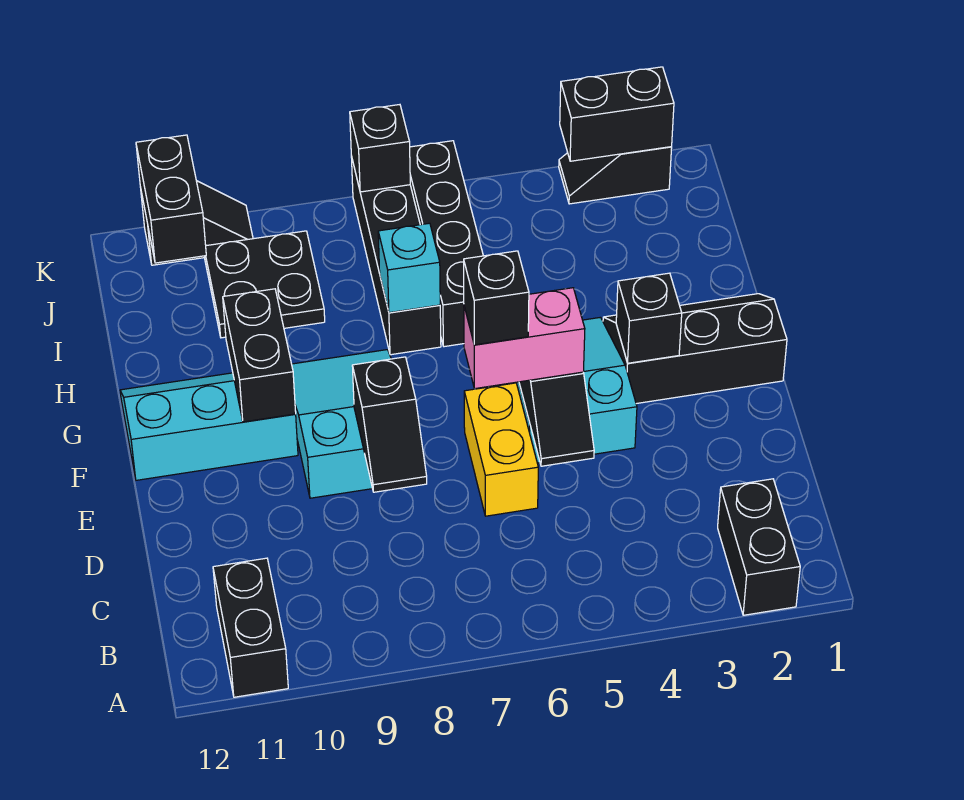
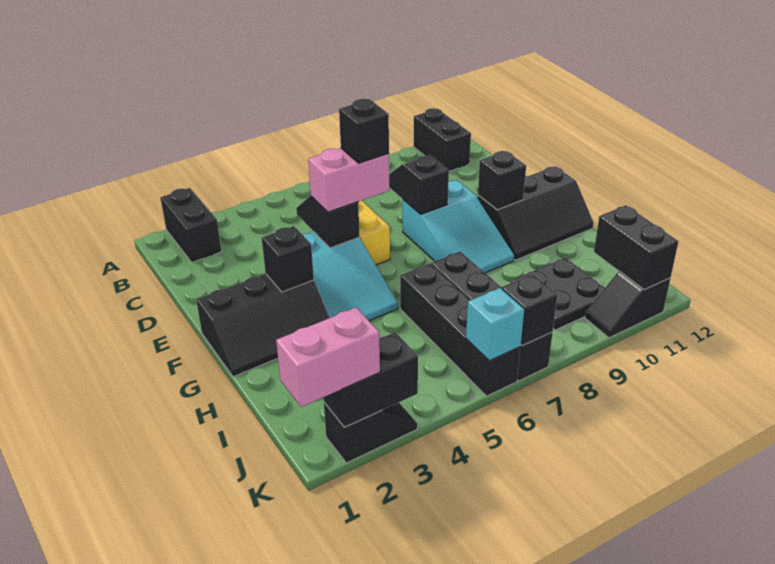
cyan slope F10:G12 level 1 top F -> black slope F10:G12 level 1 top F
black brick F10:G10 level 2 -> black brick F10 level 2
cyan brick H7 level 2 -> cyan brick K6 level 2
none -> pink brick K1:K2 level 3

